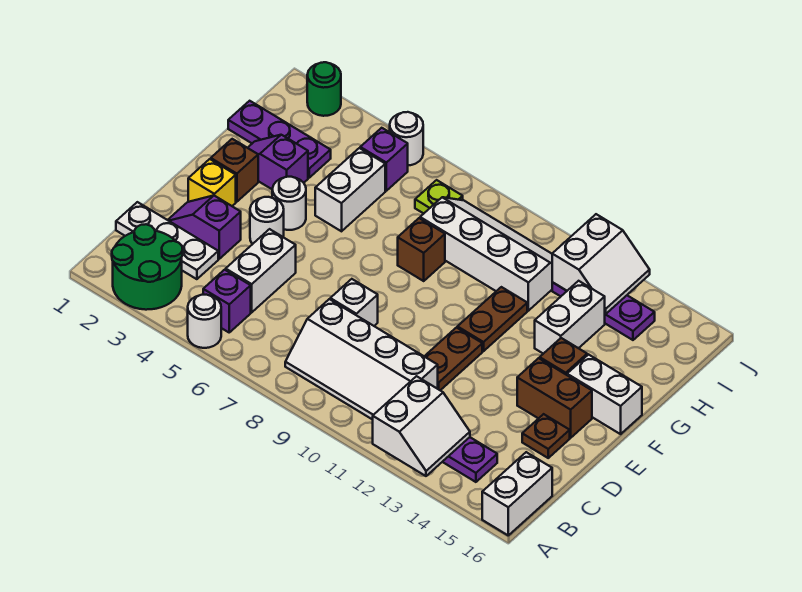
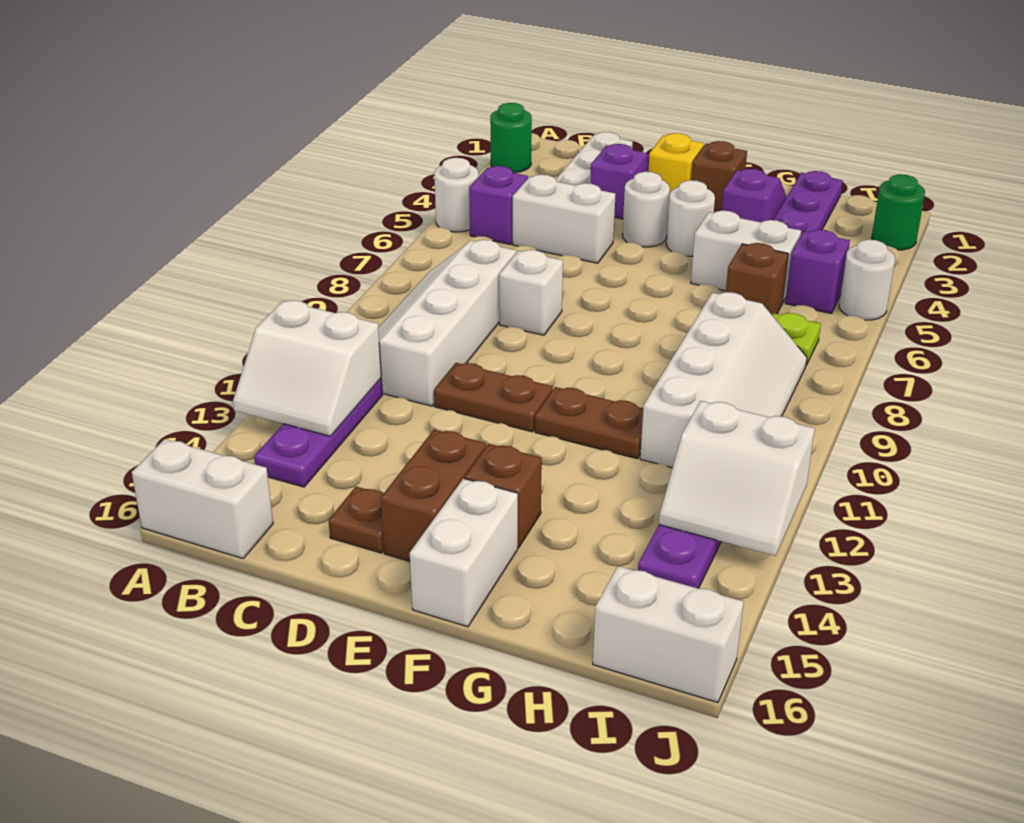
green round brick A2:B3 level 1 -> green round brick A2 level 1
brown brick G8 level 1 -> brown brick H6 level 1
white brick G13:H13 level 1 -> white brick I16:J16 level 1

